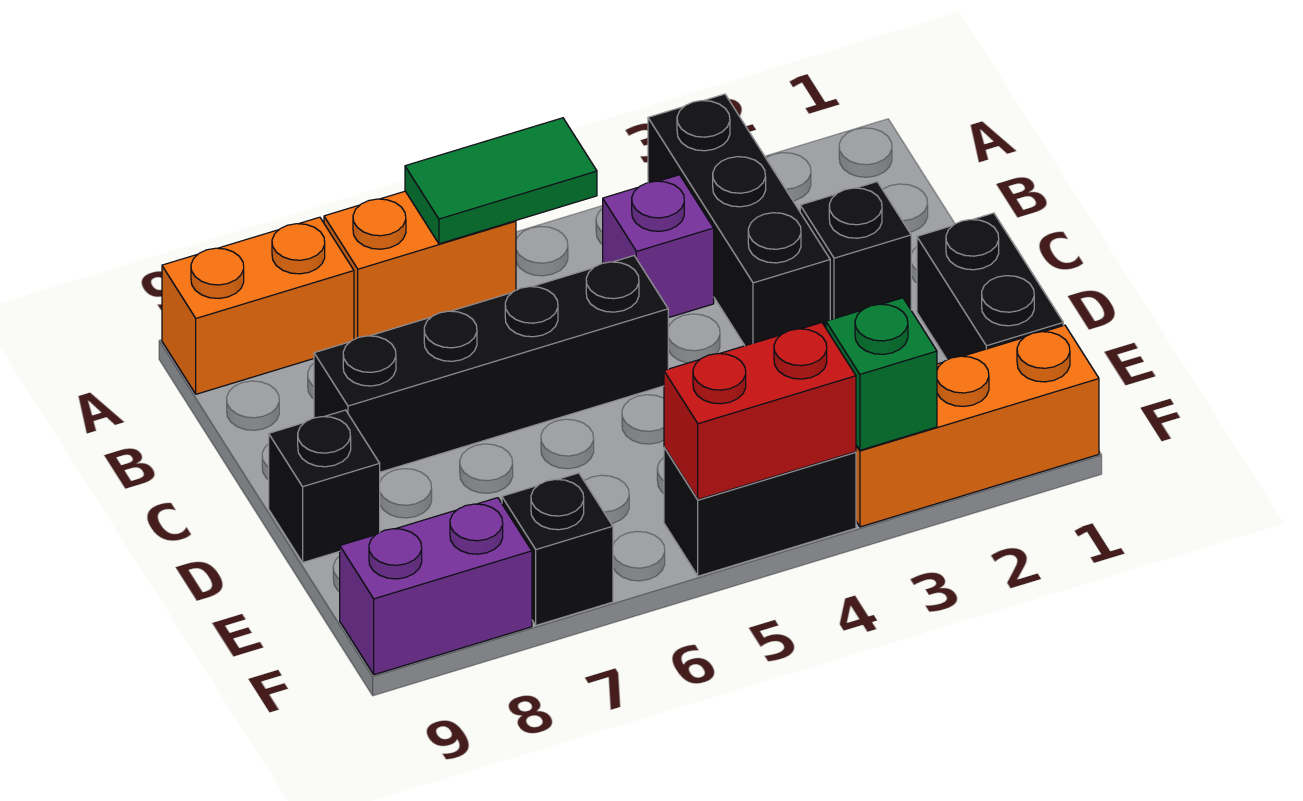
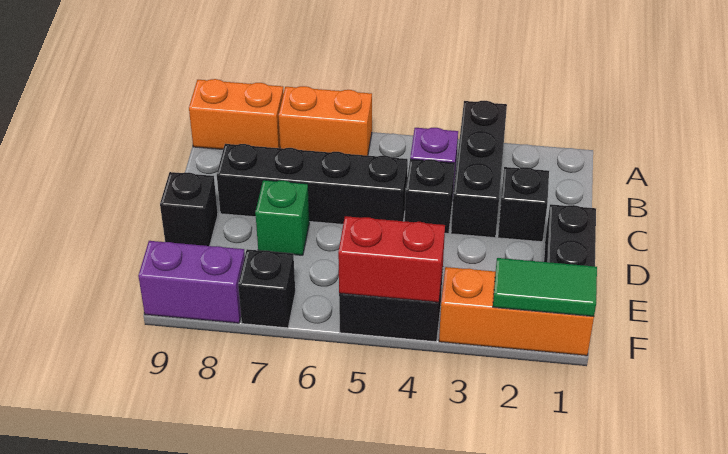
green tile A5:A6 level 2 -> green tile F1:F2 level 2
none -> black brick C4 level 1
green brick F3 level 2 -> green brick D7 level 1

